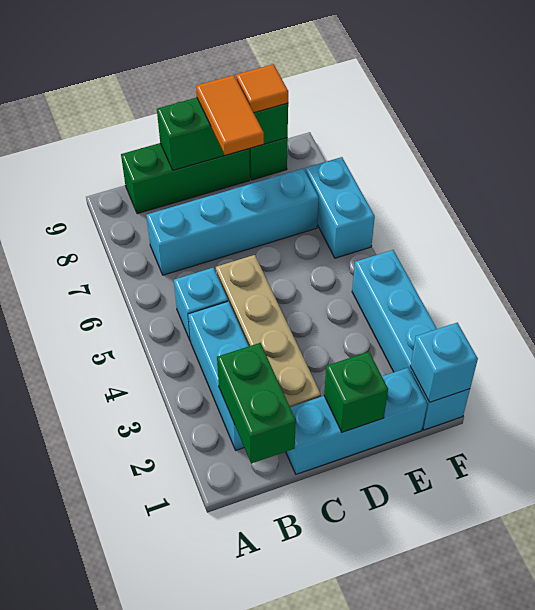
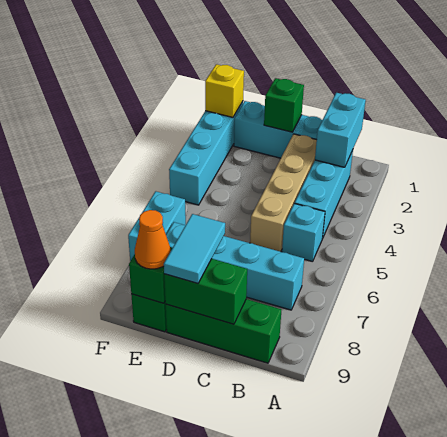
green brick B1:B2 level 2 -> cyan brick B1:B2 level 2
orange tile D8:D9 level 3 -> cyan tile D8:D9 level 3
orange tile E9 level 3 -> orange cone E9 level 3
cyan brick F1 level 2 -> yellow brick F1 level 2

